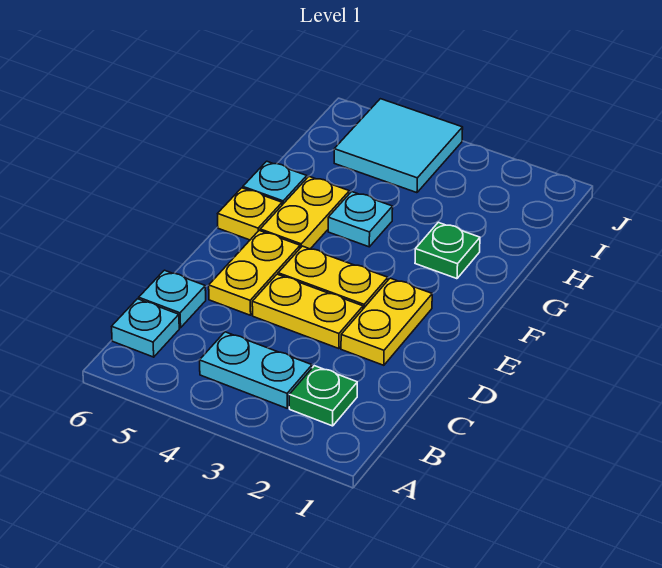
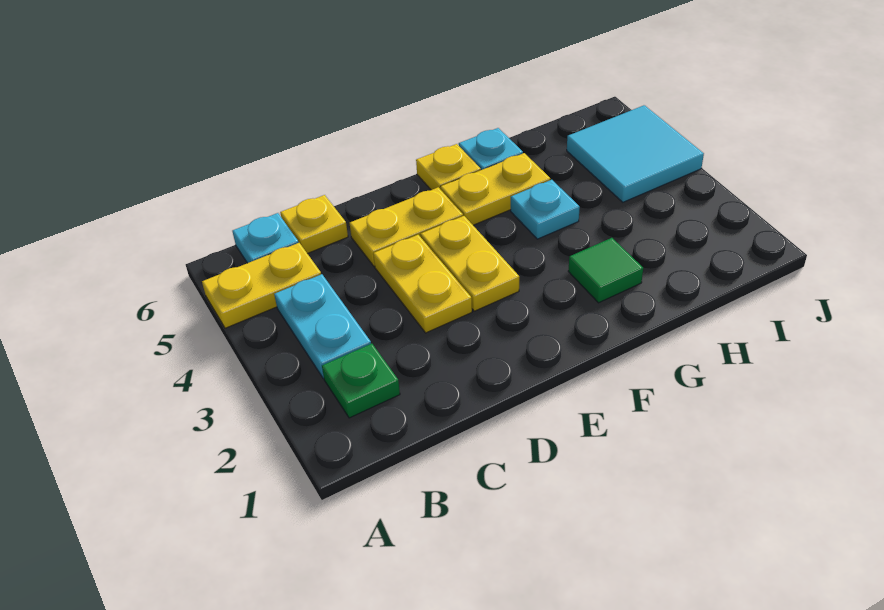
cyan plate C6 level 1 -> yellow plate C6 level 1
yellow plate D2:E2 level 1 -> yellow plate A5:B5 level 1
green plate G2 level 1 -> green tile G2 level 1

